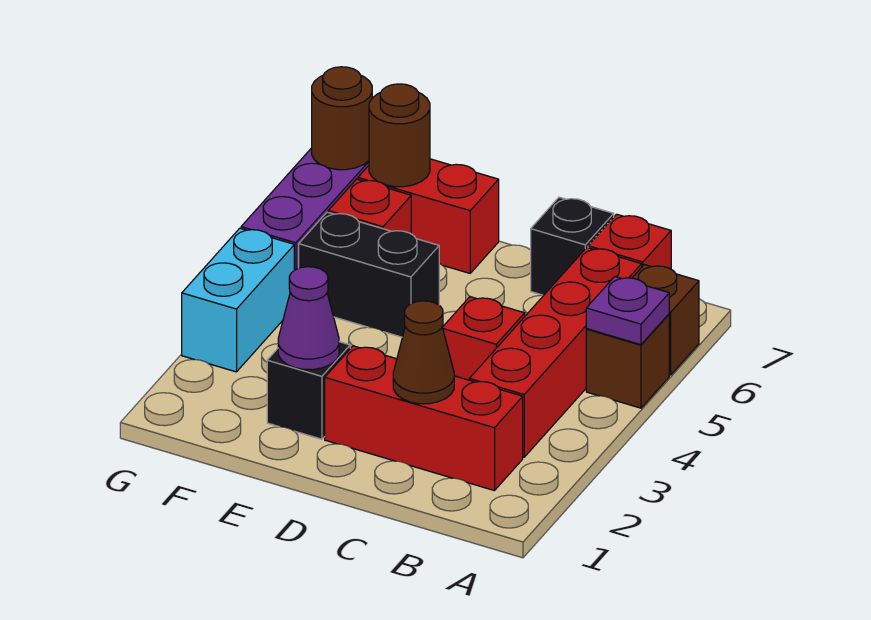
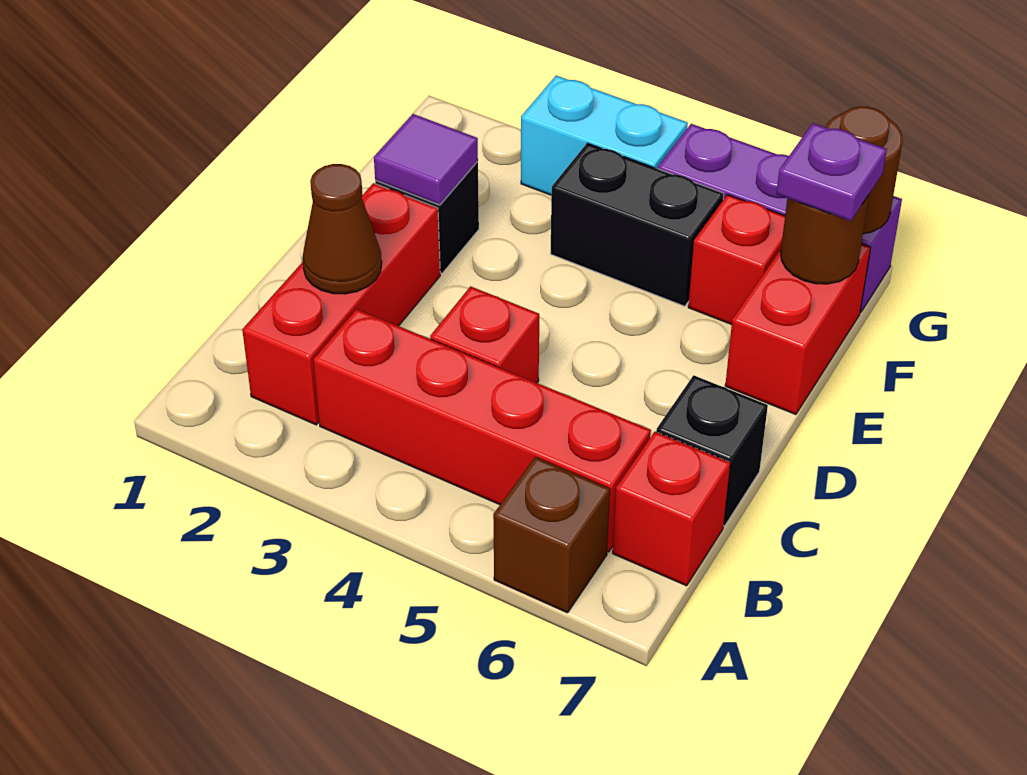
brown brick A5 level 1 -> none
purple plate A5 level 2 -> purple plate F7 level 3
purple cone E2 level 2 -> purple tile E2 level 2
black brick E5:F5 level 1 -> black brick F4:F5 level 1

